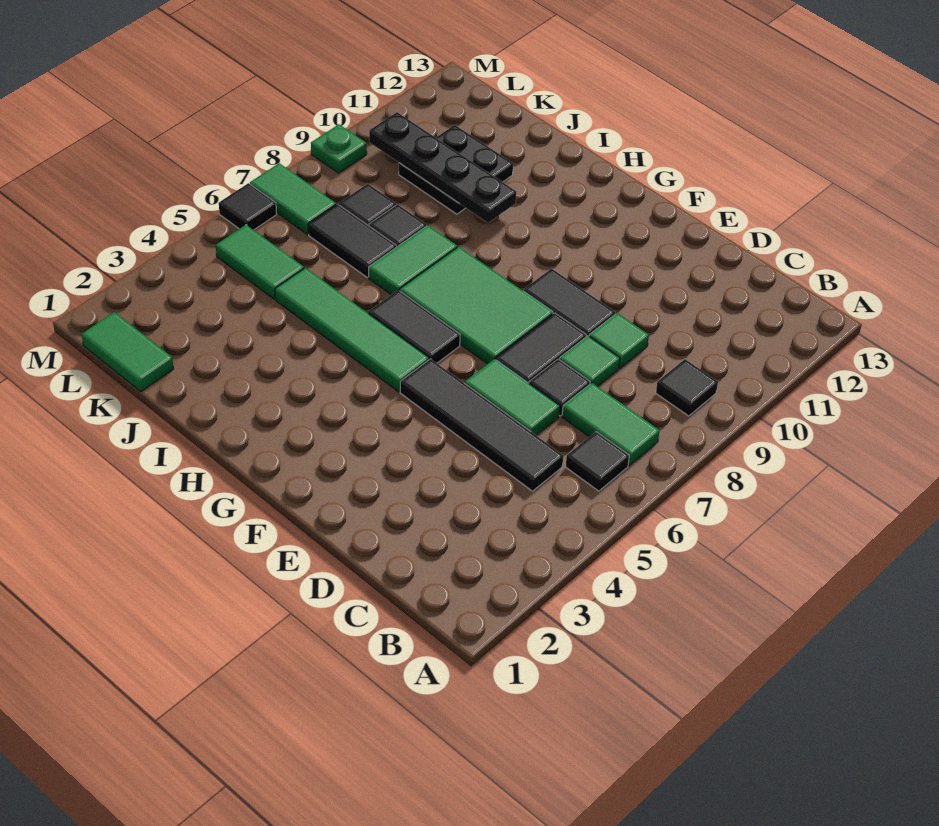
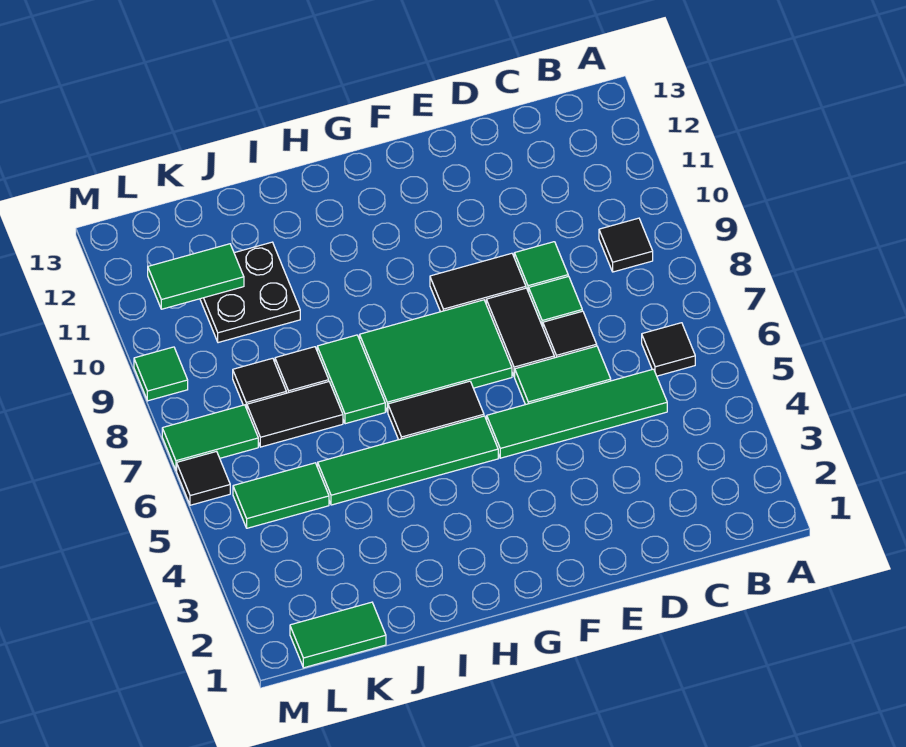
green tile B7:C7 level 1 -> green tile K11:L11 level 2
black tile C5:F5 level 1 -> green tile C5:F5 level 1
black plate I10:L10 level 2 -> none
green plate M9 level 1 -> green tile M9 level 1

